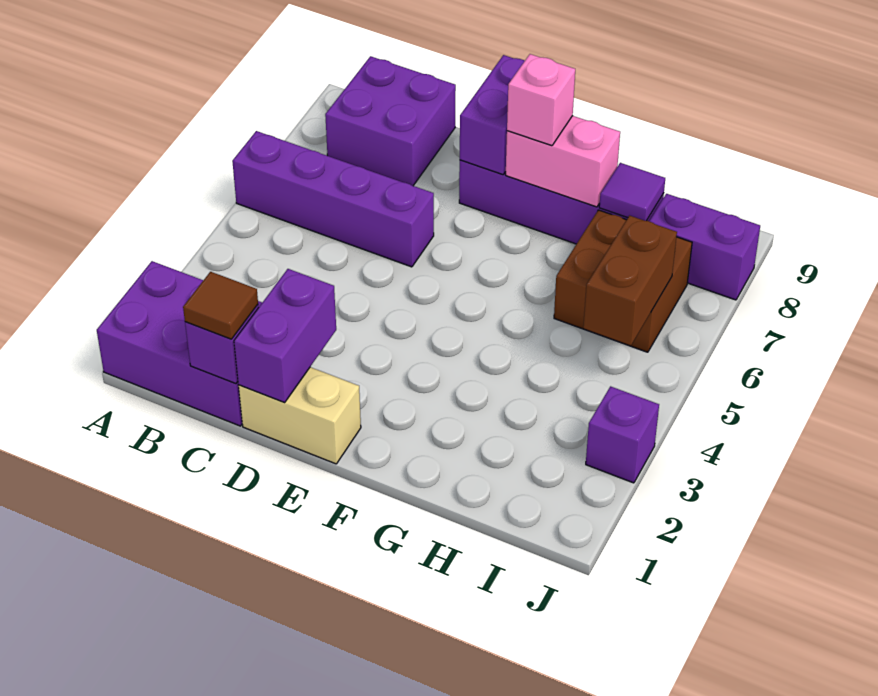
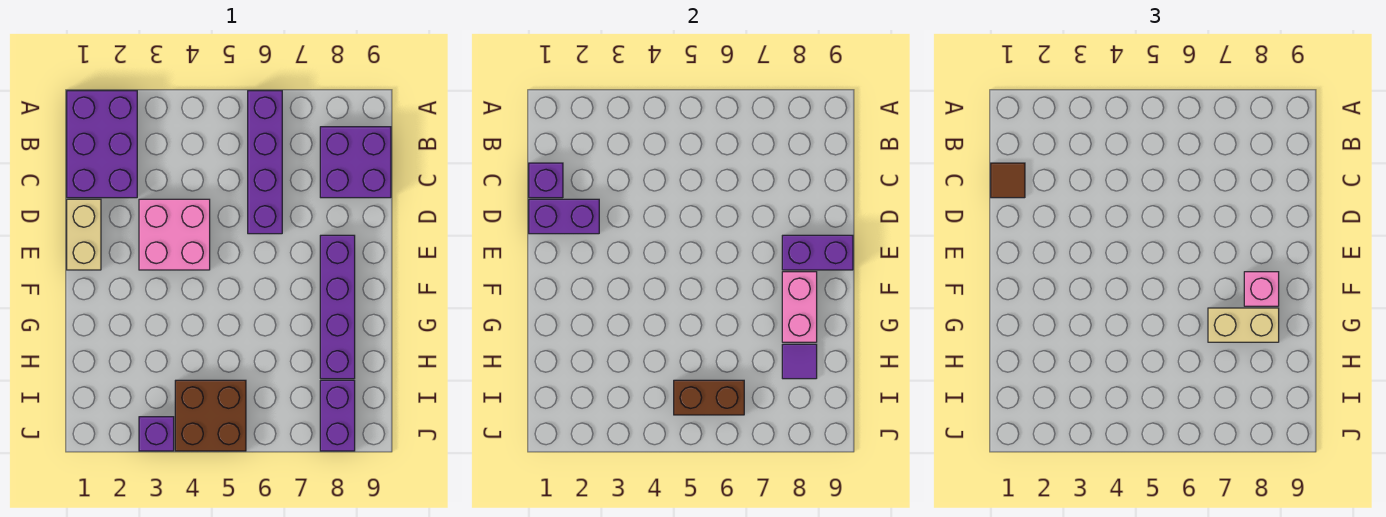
none -> pink brick D3:E4 level 1
none -> tan brick G7:G8 level 3
brown brick H6:I7 level 1 -> brown brick I4:J5 level 1

